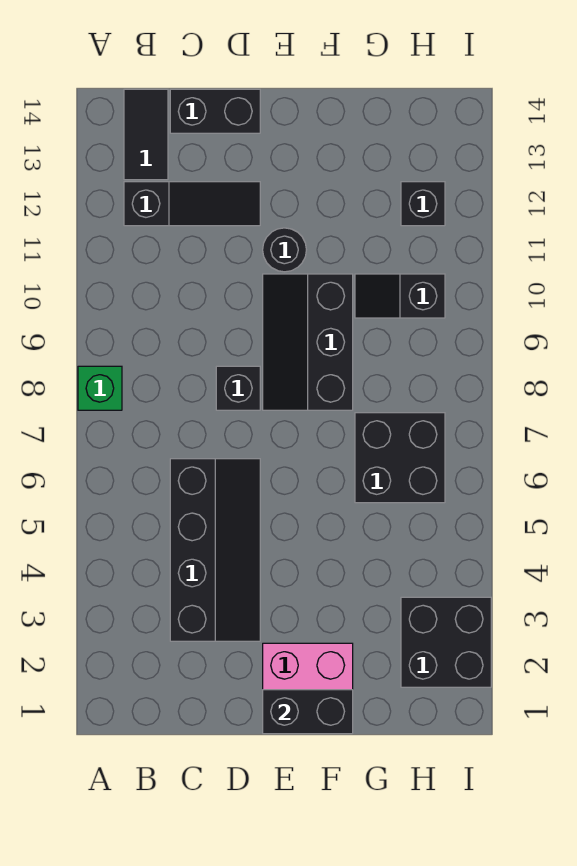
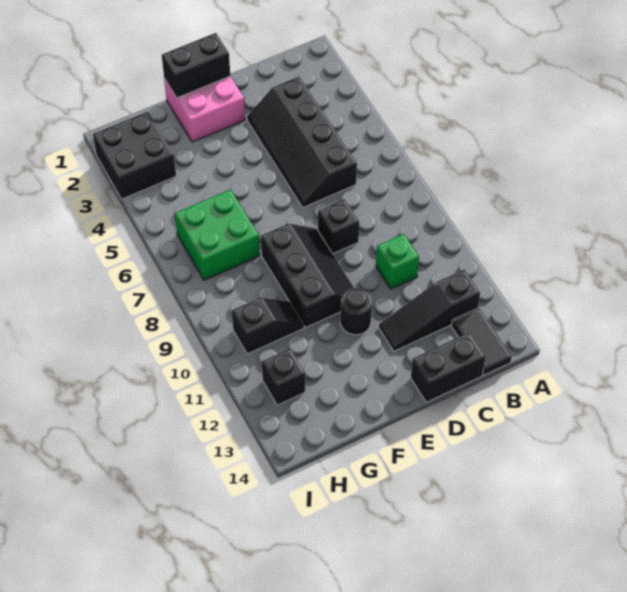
green brick A8 level 1 -> green brick C10 level 1
black brick G6:H7 level 1 -> green brick G6:H7 level 1

